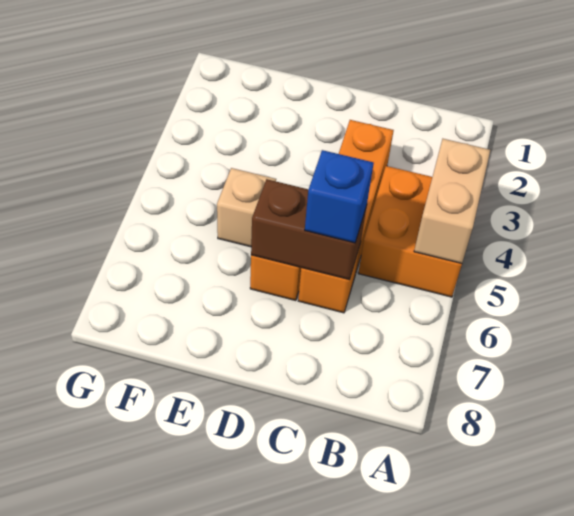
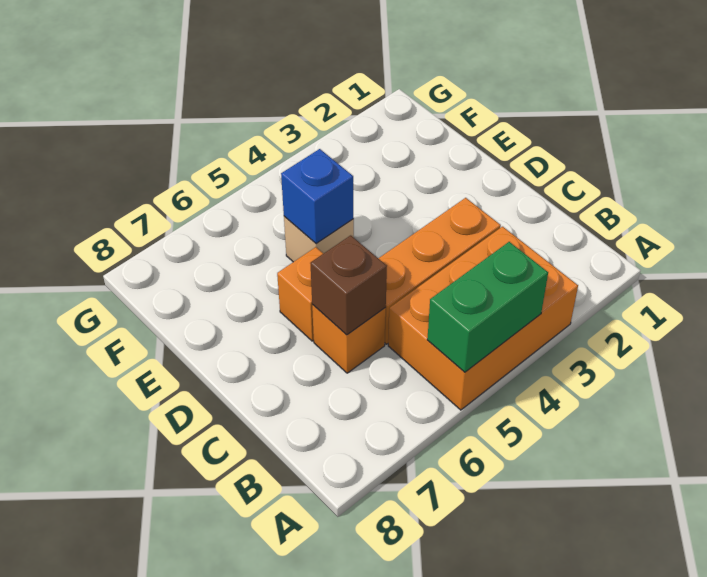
orange brick A4:B5 level 1 -> orange brick A3:B5 level 1
tan brick A4:A5 level 2 -> green brick A4:A5 level 2
brown brick C6:D6 level 2 -> brown brick C6 level 2
blue brick C6 level 3 -> blue brick E5 level 2

